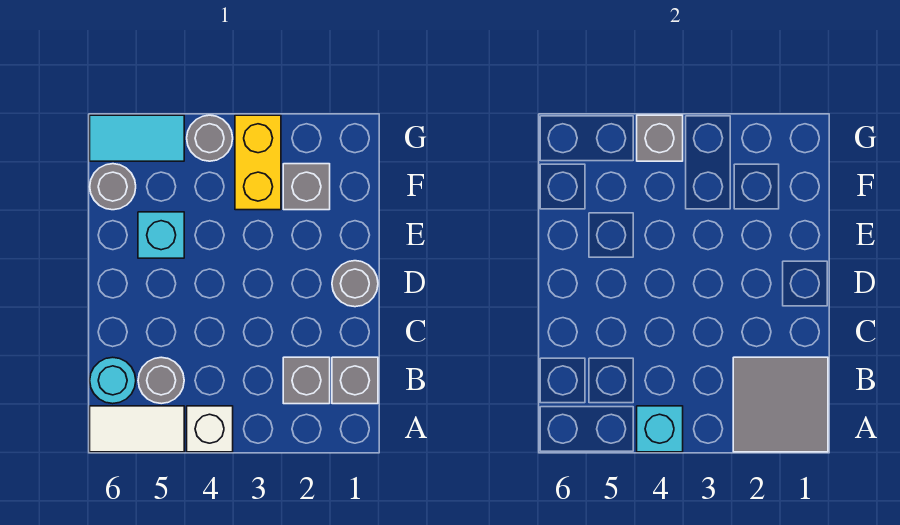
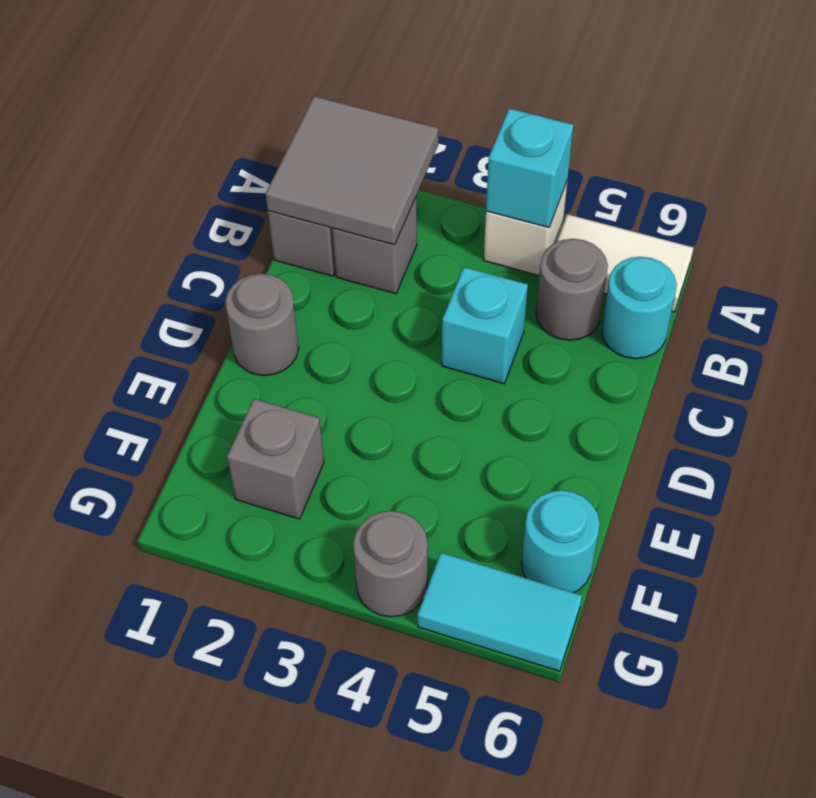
cyan brick E5 level 1 -> cyan brick C4 level 1
yellow brick F3:G3 level 1 -> none
grey round brick F6 level 1 -> cyan round brick F6 level 1
grey brick G4 level 2 -> none

